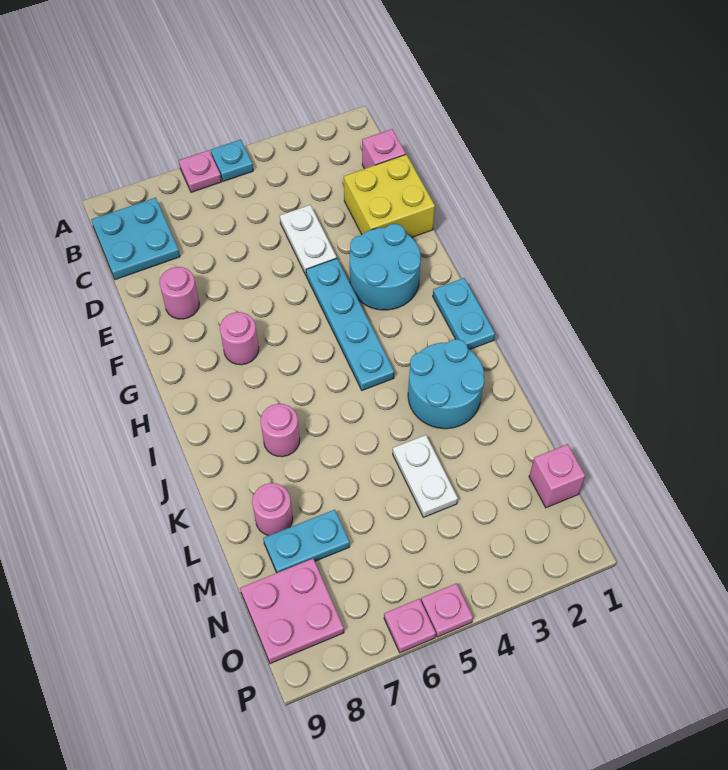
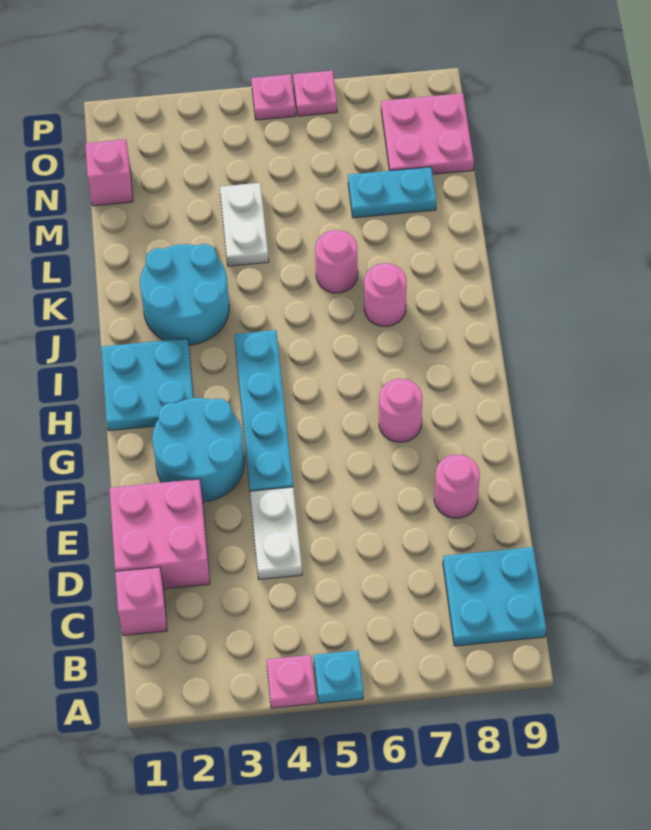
pink plate A6 level 1 -> pink plate A4 level 1
yellow brick D1:E2 level 1 -> pink brick D1:E2 level 1
cyan plate H1:I1 level 1 -> cyan plate H1:I2 level 1
pink round brick L8 level 1 -> pink round brick K6 level 1

